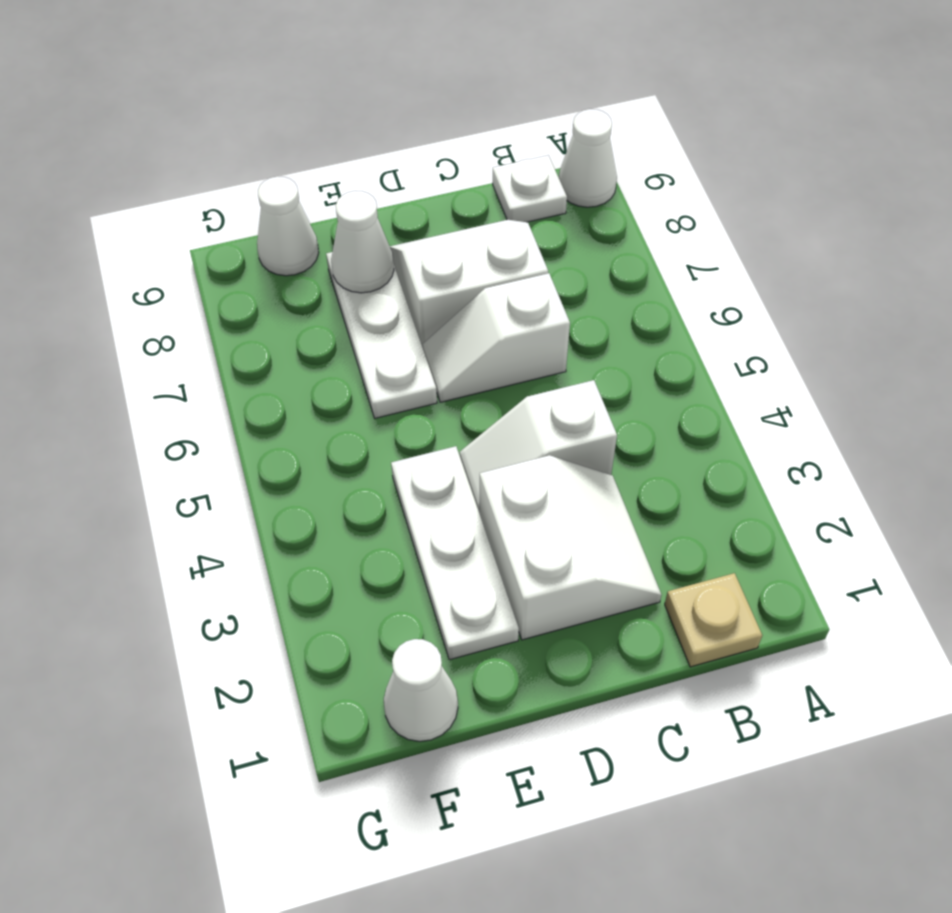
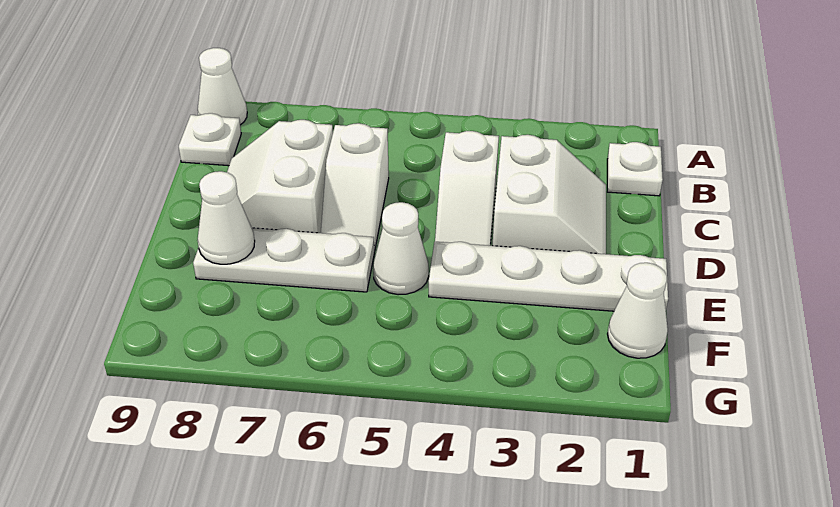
tan plate B1 level 1 -> white plate B1 level 1
white slope C2:D3 level 1 top D -> white slope C2:D3 level 1 top 3
white plate E2:E4 level 1 -> white plate E1:E4 level 1
white cone F9 level 1 -> white cone E5 level 1

